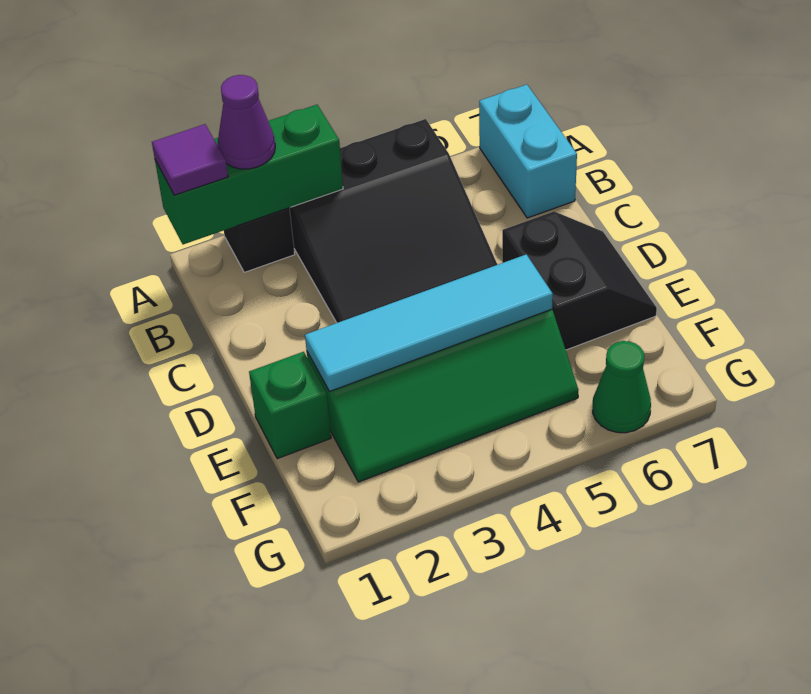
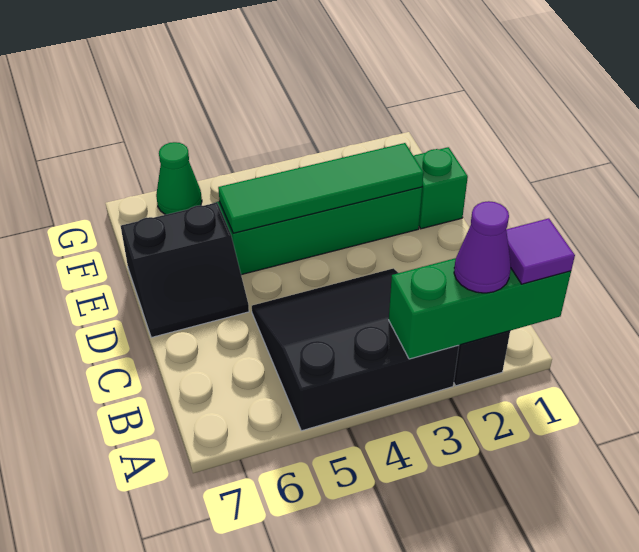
cyan brick A7:B7 level 1 -> none
black slope D6:E7 level 1 top 6 -> black slope D6:E7 level 1 top E
cyan tile E2:E5 level 2 -> green tile E2:E5 level 2

